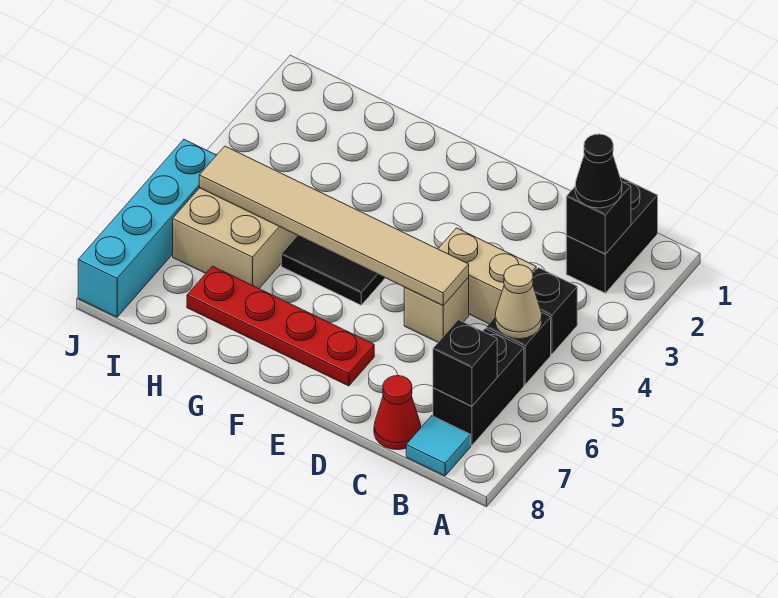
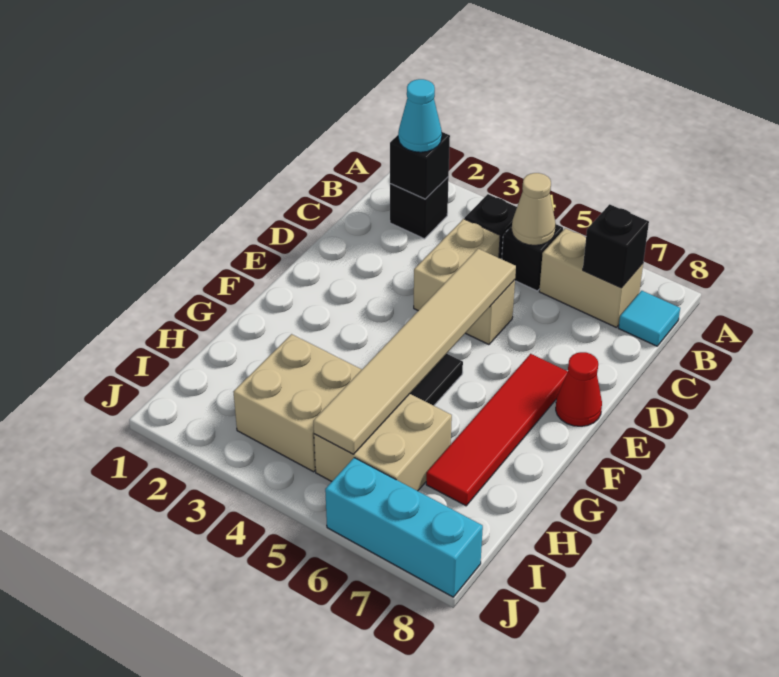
black brick B1:B2 level 1 -> black brick B2 level 1
black cone B2 level 3 -> cyan cone B2 level 3
black brick B6:B7 level 1 -> tan brick B6:B7 level 1
red cone C8 level 1 -> red cone E8 level 1
red plate E7:H7 level 1 -> red tile E7:H7 level 1
none -> tan brick H3:I4 level 1
cyan brick J5:J8 level 1 -> cyan brick J6:J8 level 1

